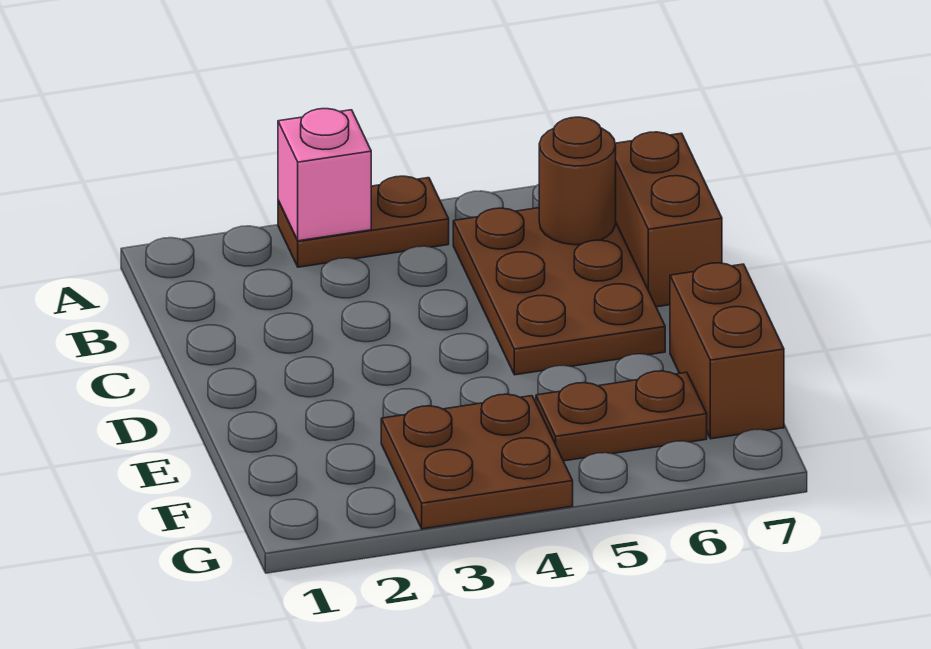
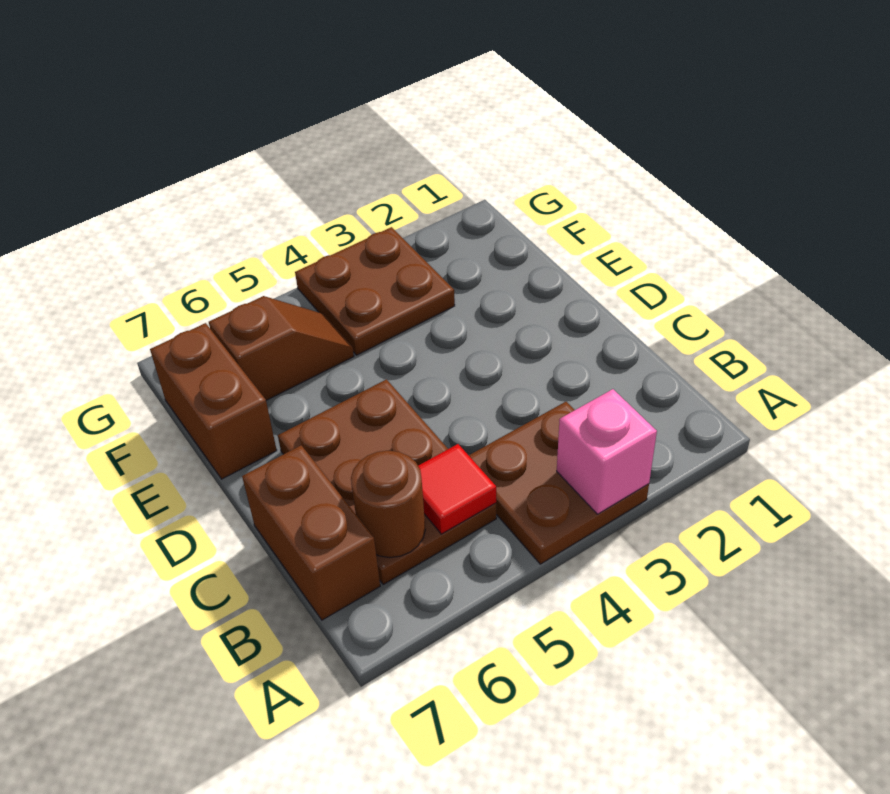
brown plate A3:A4 level 1 -> brown plate A3:B4 level 1
none -> red tile B5 level 2
brown plate F5:F6 level 1 -> brown slope F5:F6 level 1 top 6

